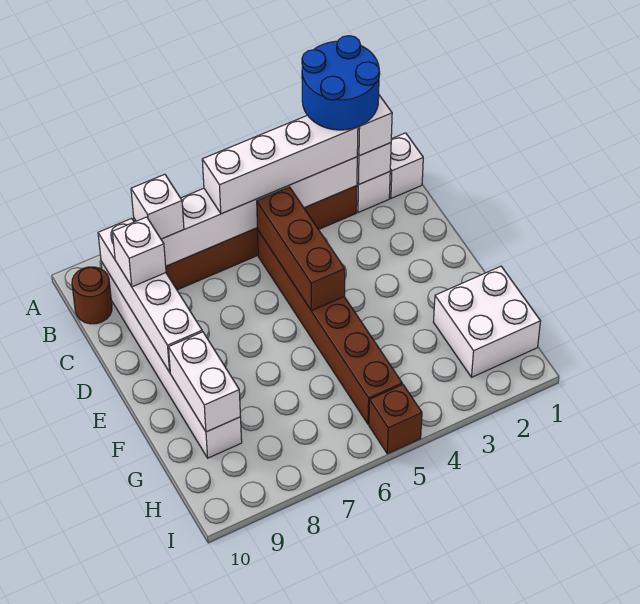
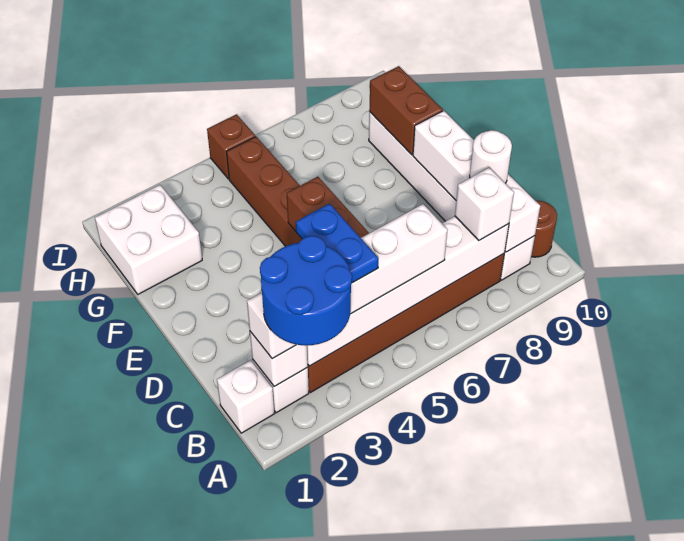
none -> blue plate B4:C4 level 4
white brick C9 level 3 -> white round brick C9 level 3
white brick F9:G9 level 2 -> brown brick F9:G9 level 2

